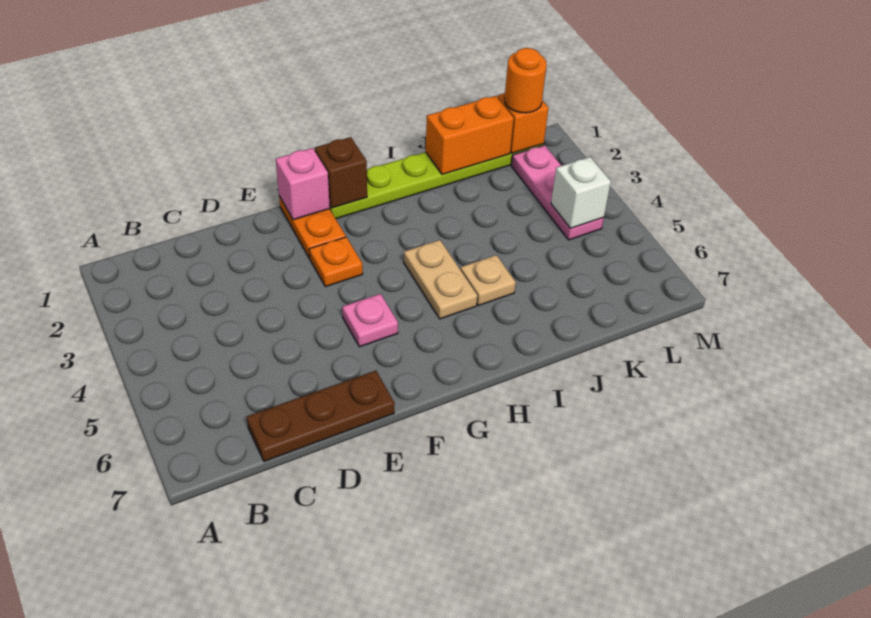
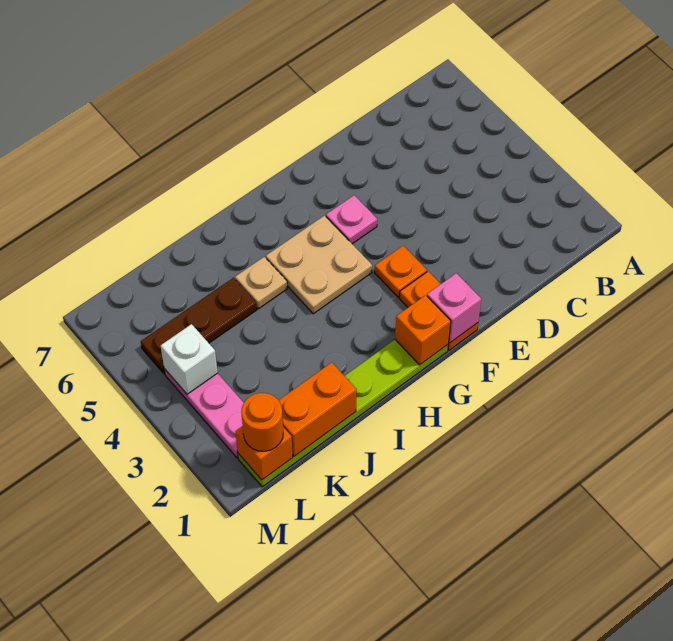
brown plate C7:E7 level 1 -> brown plate J5:L5 level 1
brown brick G1 level 2 -> orange brick G1 level 2
tan plate H4:H5 level 1 -> tan plate G4:H5 level 1

